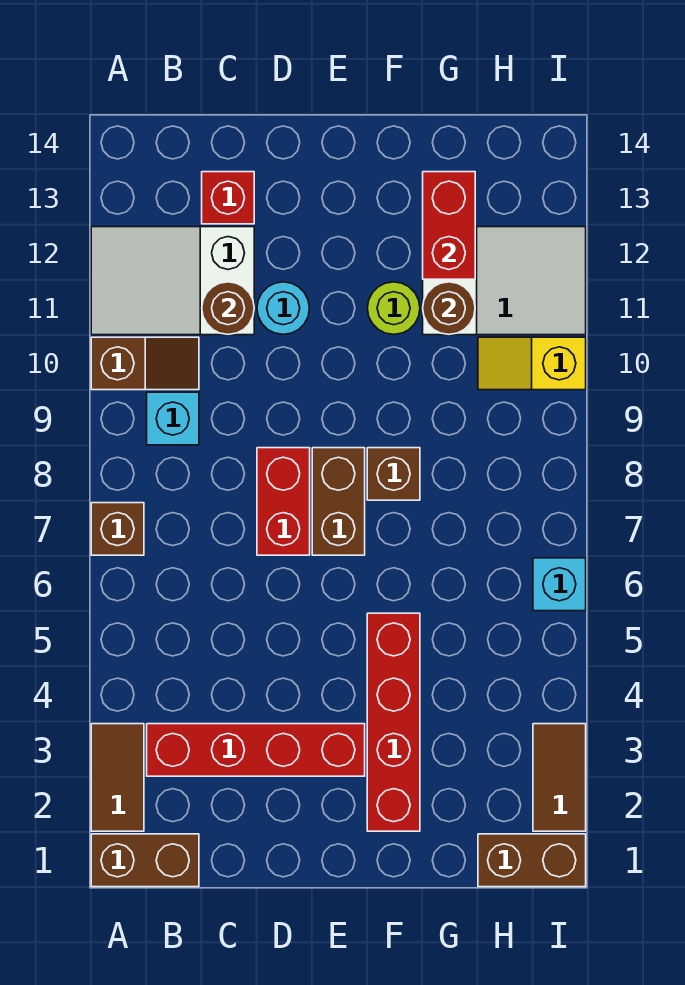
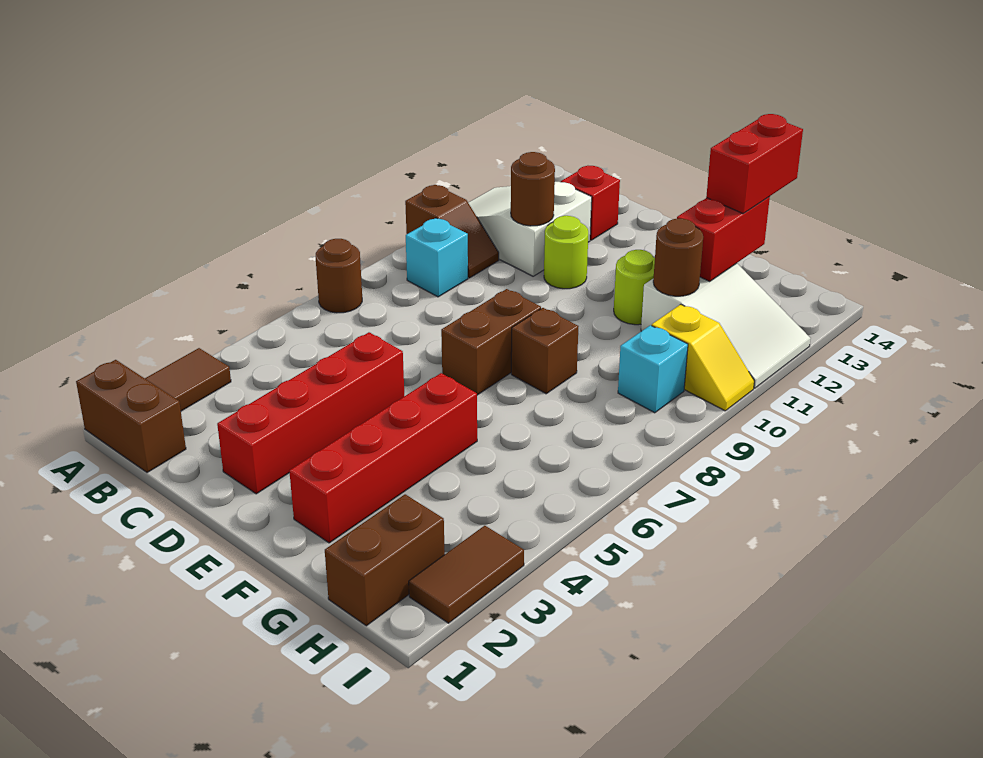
brown brick A7 level 1 -> brown round brick A7 level 1
red brick B3:E3 level 1 -> red brick D2:D5 level 1
red brick D7:D8 level 1 -> red brick G13:G14 level 3
cyan round brick D11 level 1 -> lime round brick D11 level 1
brown brick H1:I1 level 1 -> brown brick H1:H2 level 1
yellow slope H10:I10 level 1 top I -> yellow slope H10:I10 level 1 top H
cyan brick I6 level 1 -> cyan brick H9 level 1

